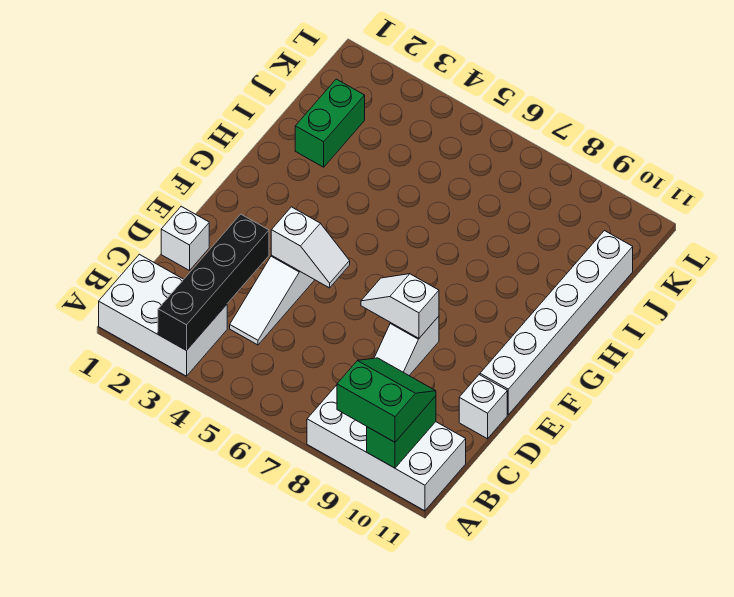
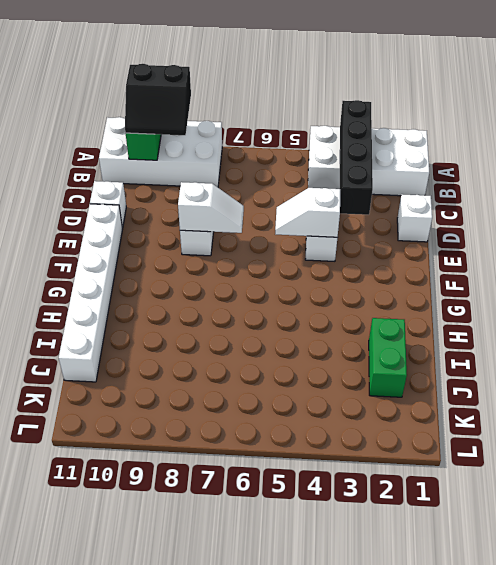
white brick A1:B3 level 1 -> white brick A1:B4 level 1
green slope A9:B10 level 3 top A -> black slope A9:B10 level 3 top A

